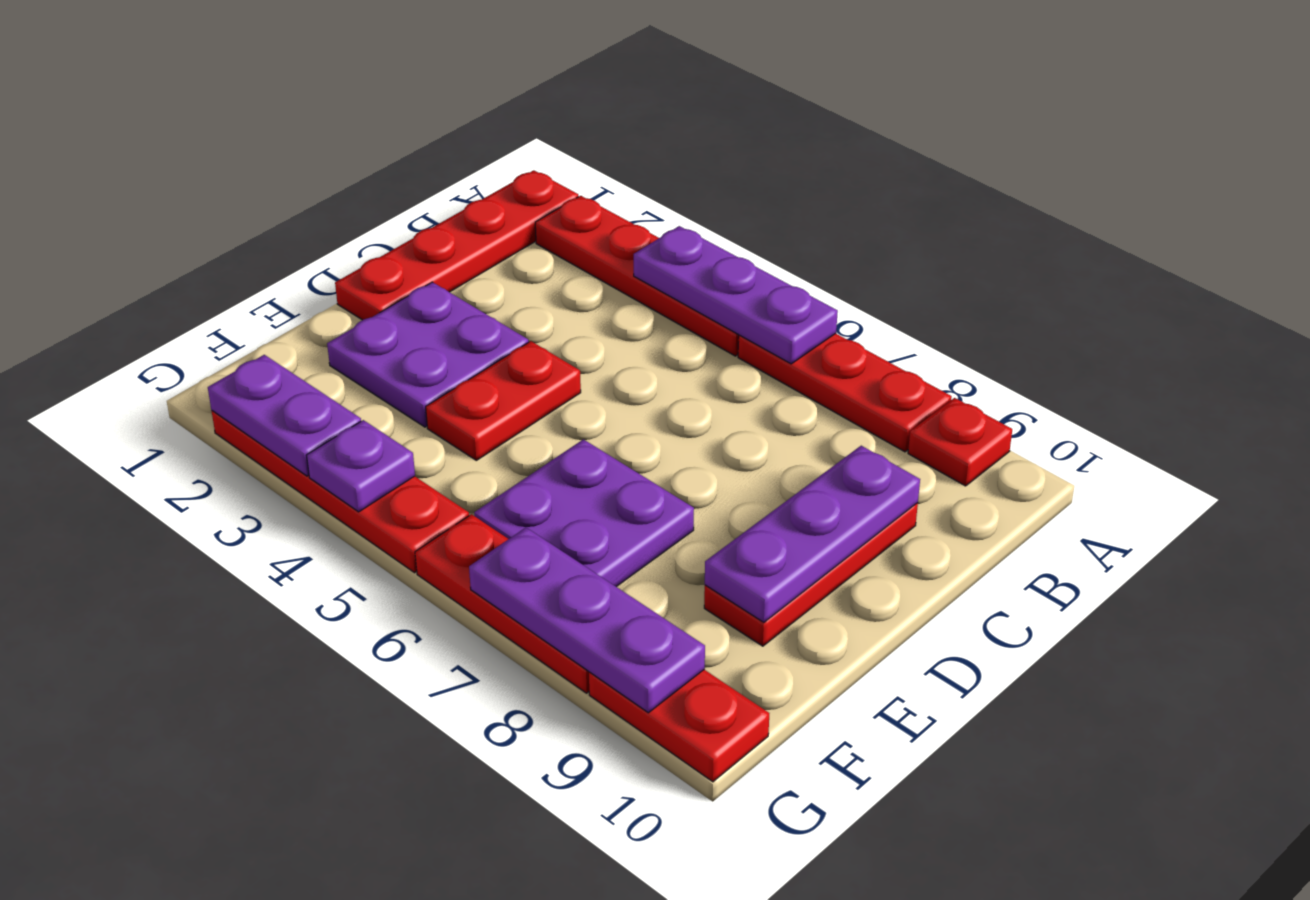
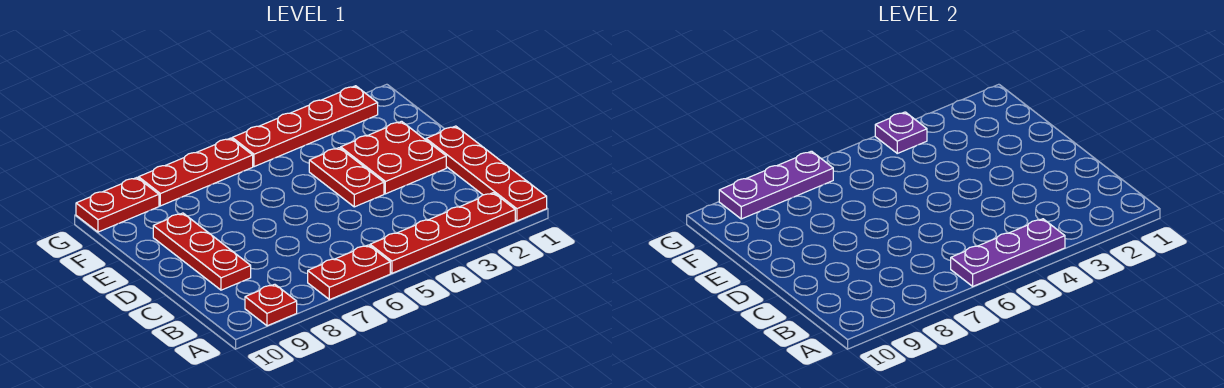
red plate A6:A8 level 1 -> red plate A6:A7 level 1
purple plate C9:E9 level 2 -> none
purple plate D2:E3 level 1 -> red plate D2:E3 level 1
purple plate E6:F7 level 1 -> none
purple plate G2:G3 level 2 -> none

